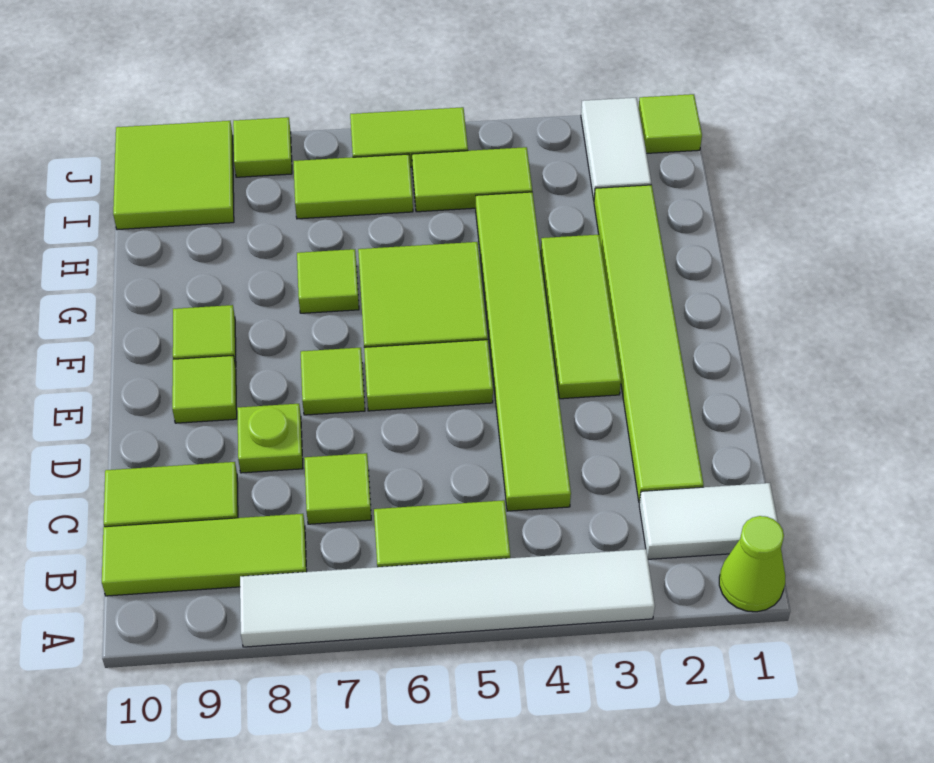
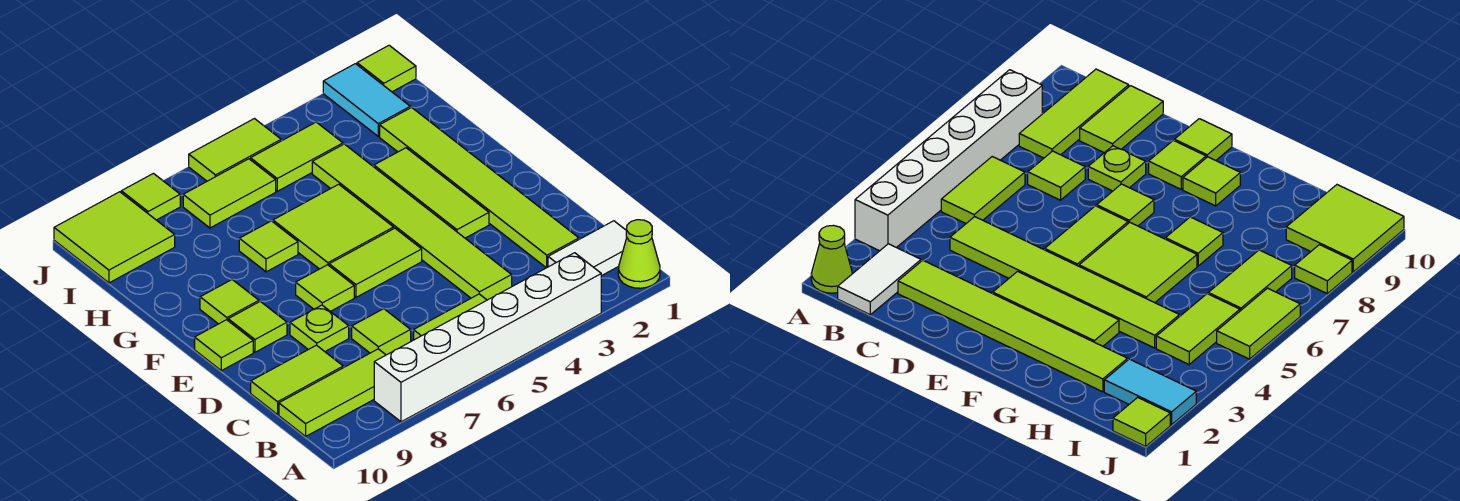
white tile A3:A8 level 1 -> white brick A3:A8 level 1
none -> lime tile E10 level 1
white tile I2:J2 level 1 -> cyan tile I2:J2 level 1

